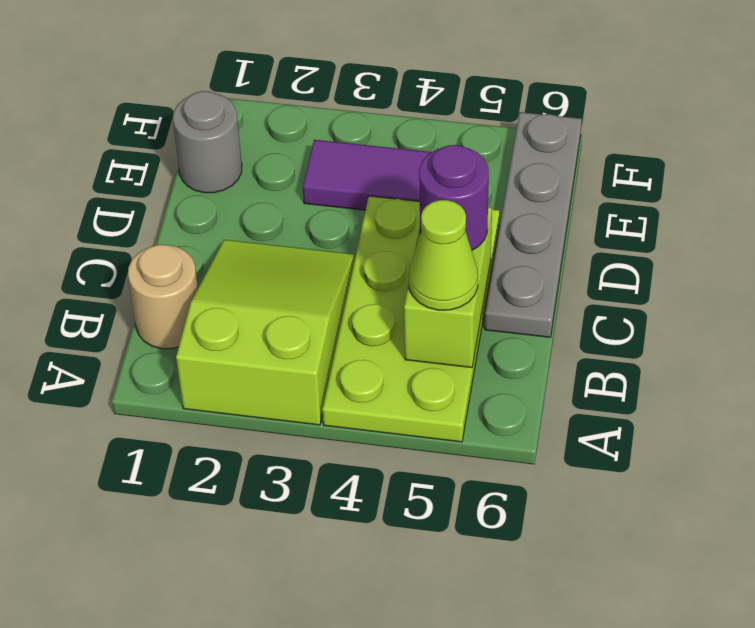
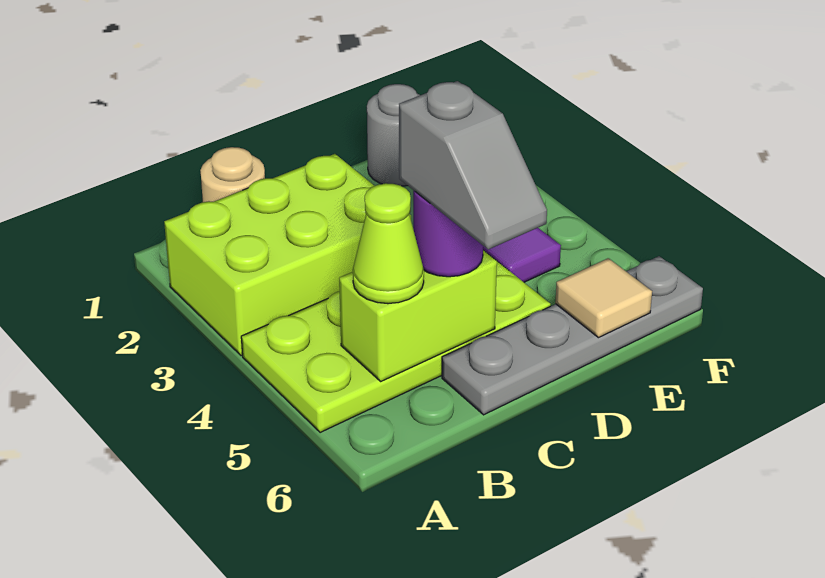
lime slope A2:C3 level 1 top A -> lime brick A2:C3 level 1
none -> grey slope C5:C6 level 4 top 5
none -> tan tile E6 level 2

